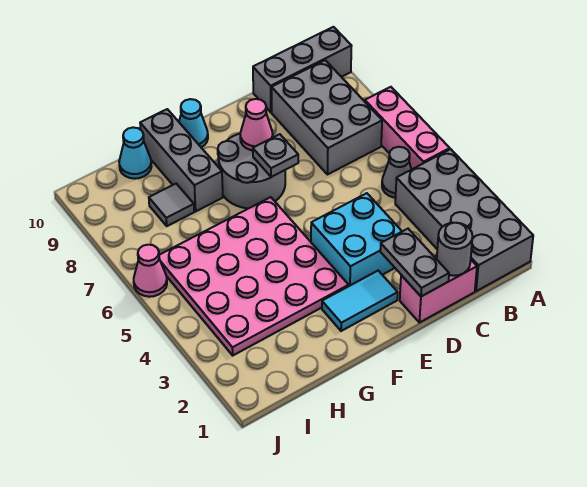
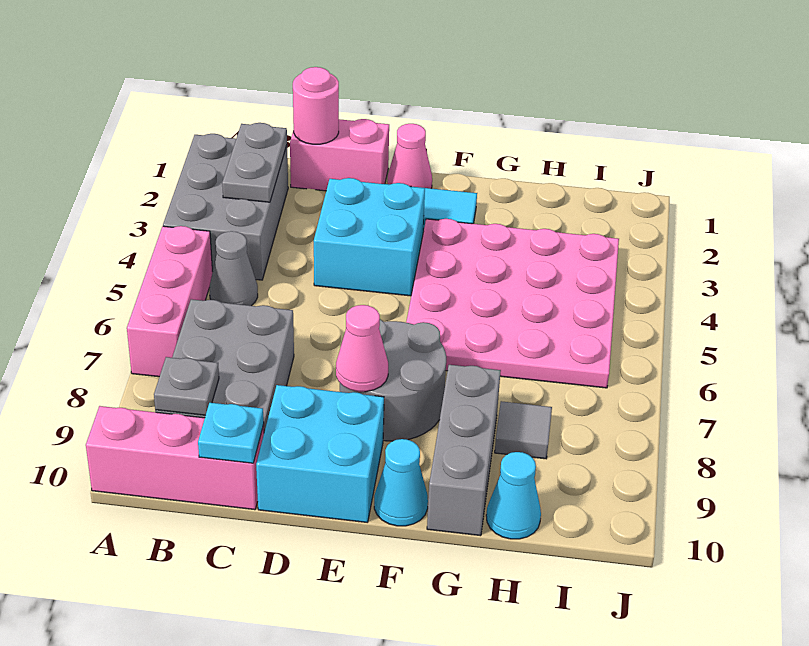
grey brick A1:B4 level 1 -> grey brick A2:B4 level 1
grey brick A10:C10 level 1 -> pink brick A10:C10 level 1
grey round brick C1 level 2 -> pink round brick C1 level 2
none -> cyan plate C10 level 2
grey plate D1:D2 level 2 -> grey plate B2:B3 level 2
none -> cyan brick D9:E10 level 1
grey plate E7 level 2 -> grey plate B9 level 2
pink cone J6 level 1 -> pink cone E1 level 1

